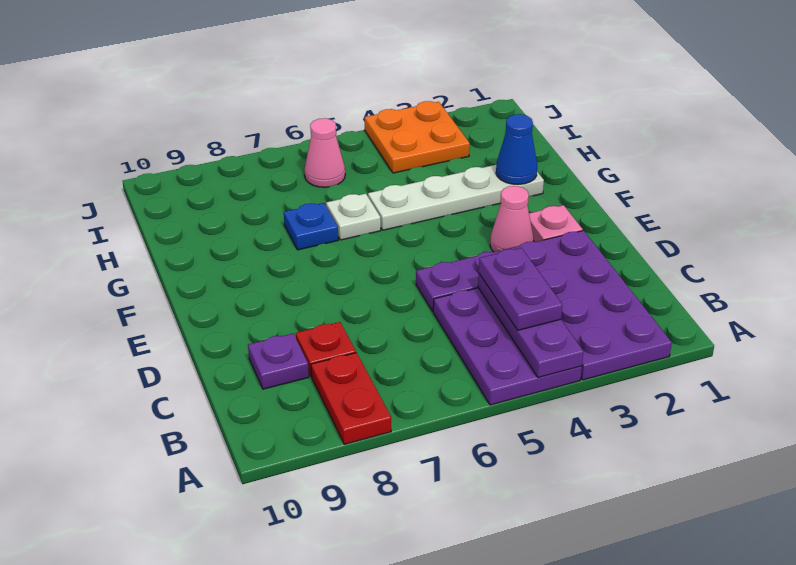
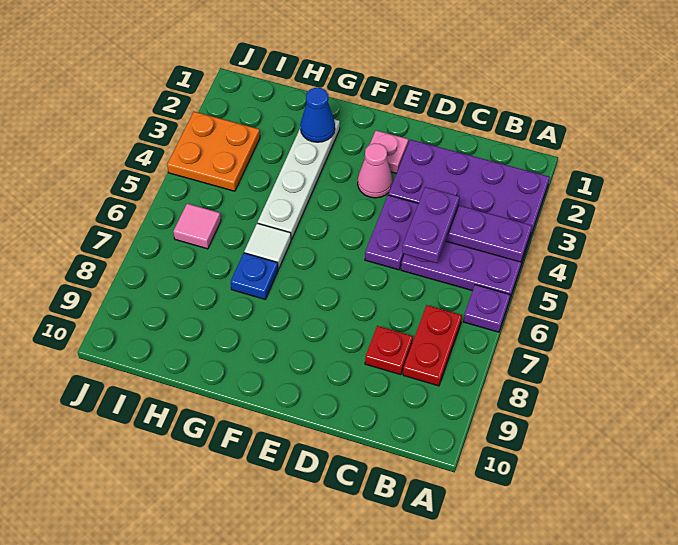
red plate A8:B8 level 1 -> red plate B7:B8 level 1
purple plate B4:C4 level 3 -> purple plate C4:C5 level 3
purple plate C9 level 1 -> purple plate A6 level 1
white plate G6 level 1 -> white tile G6 level 1
pink cone I6 level 1 -> pink tile I6 level 1

